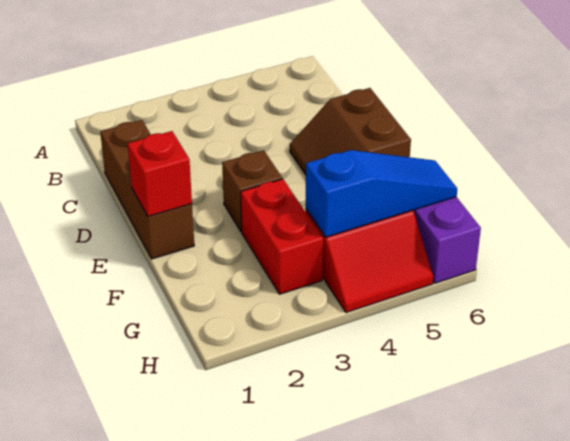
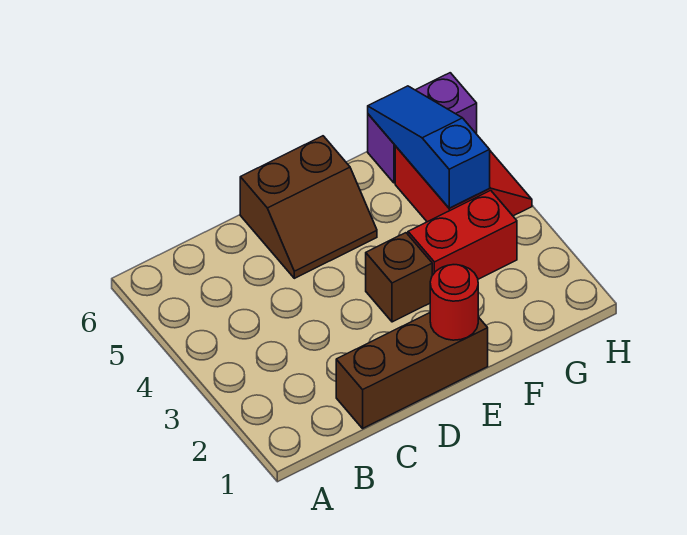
red brick E1 level 2 -> red round brick E1 level 2

